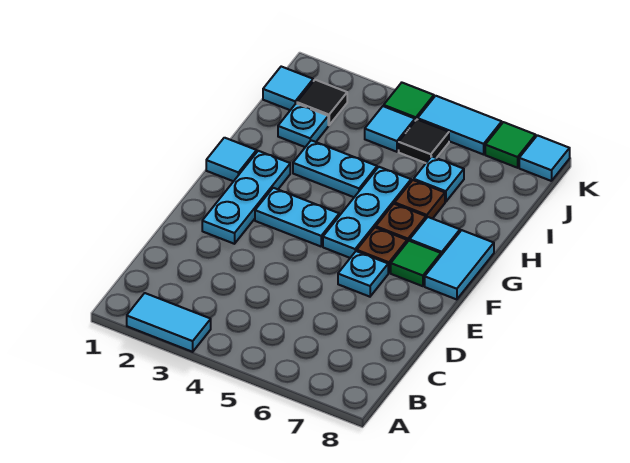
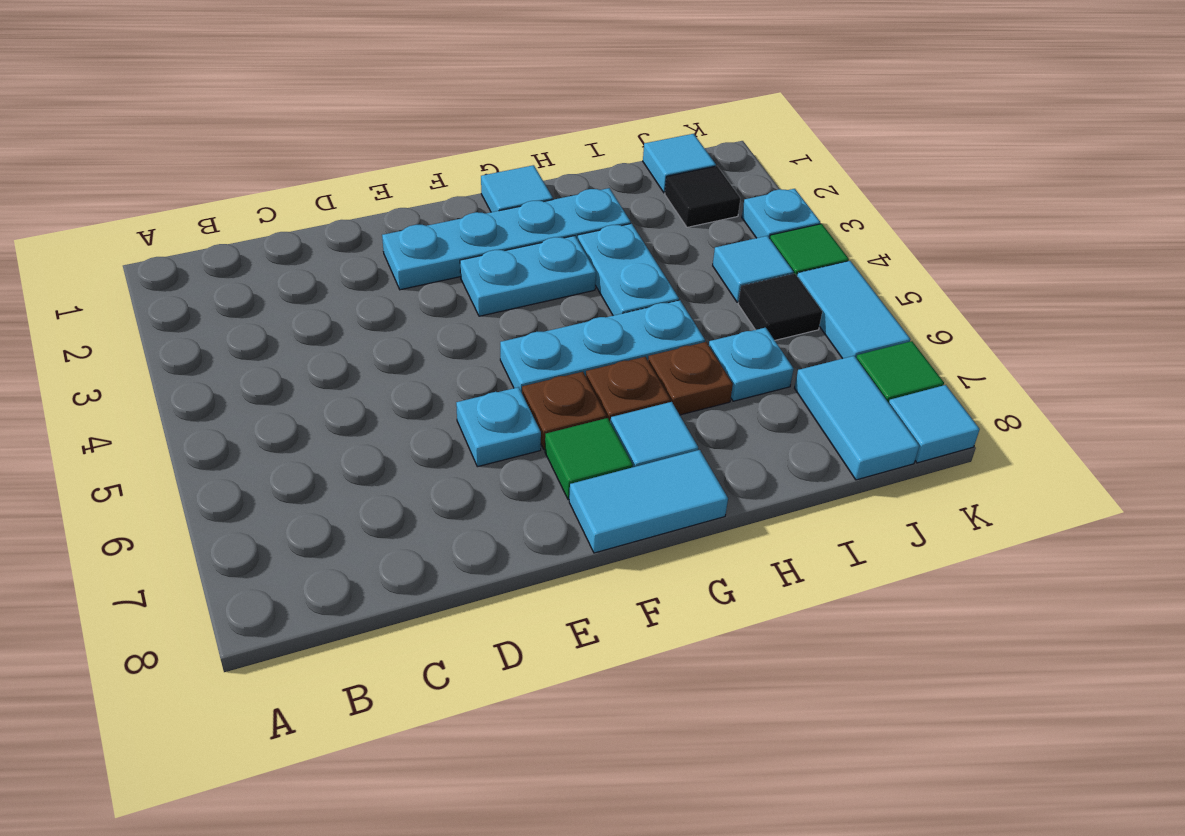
cyan tile A2:A3 level 1 -> cyan tile J7:J8 level 1
cyan plate E2:G2 level 1 -> cyan plate E2:H2 level 1
cyan plate F3:F4 level 1 -> cyan plate F3:G3 level 1
cyan plate I2 level 1 -> cyan plate K3 level 1

